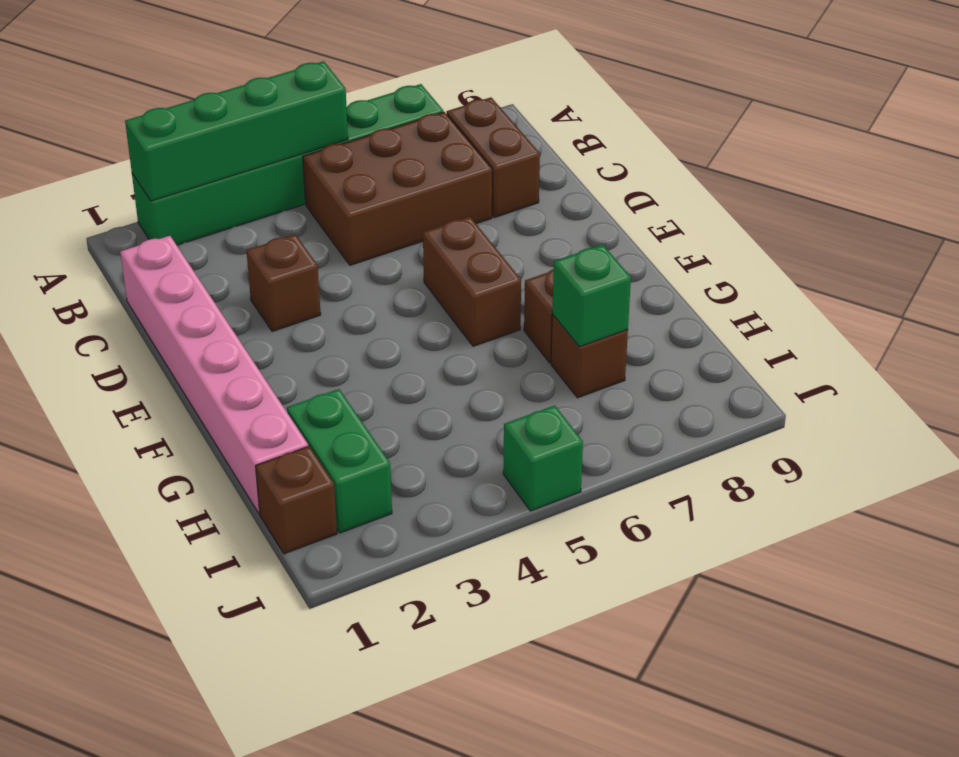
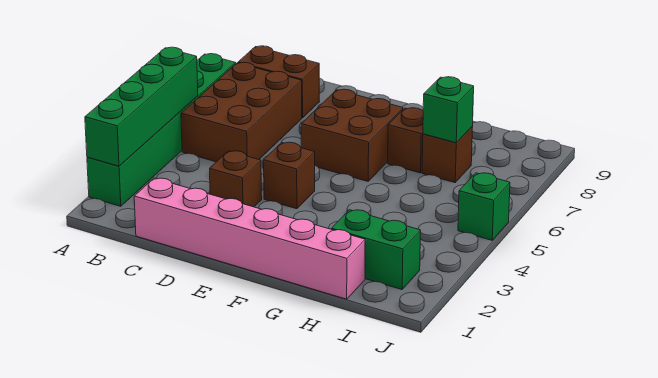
brown brick E6:F6 level 1 -> brown brick E6:F7 level 1
brown brick I1 level 1 -> brown brick E4 level 1

